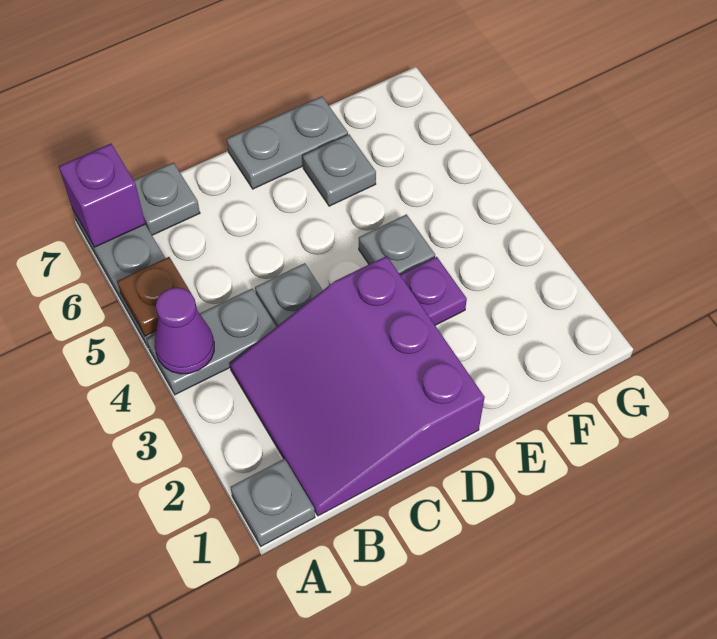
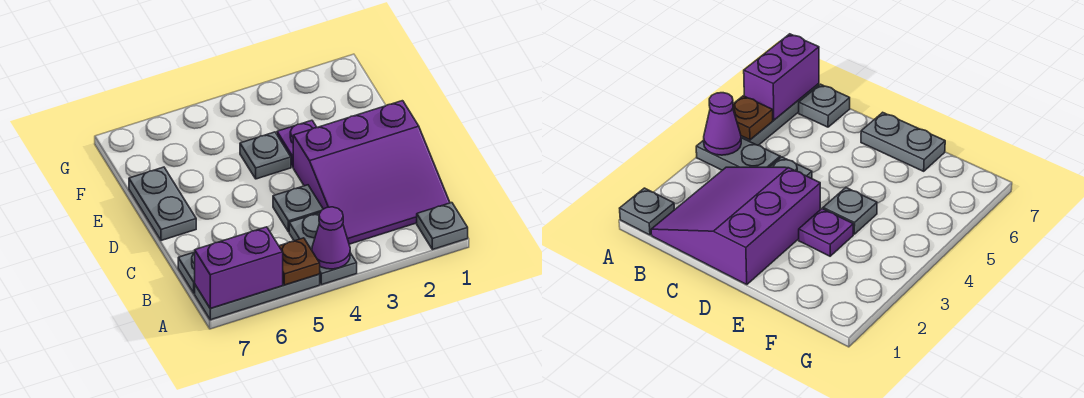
purple brick A7 level 2 -> purple brick A6:A7 level 2
grey plate E6 level 1 -> none

